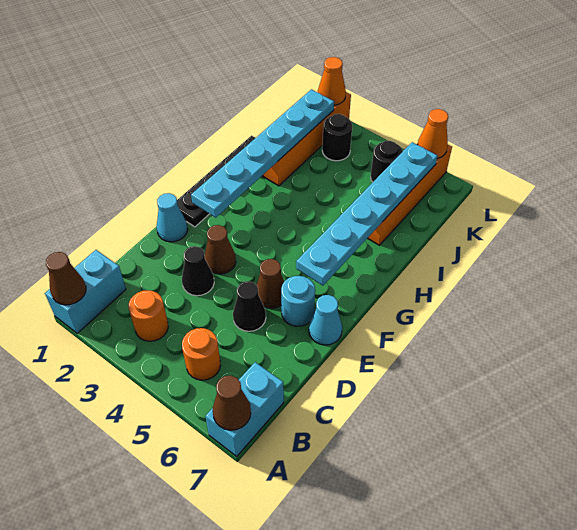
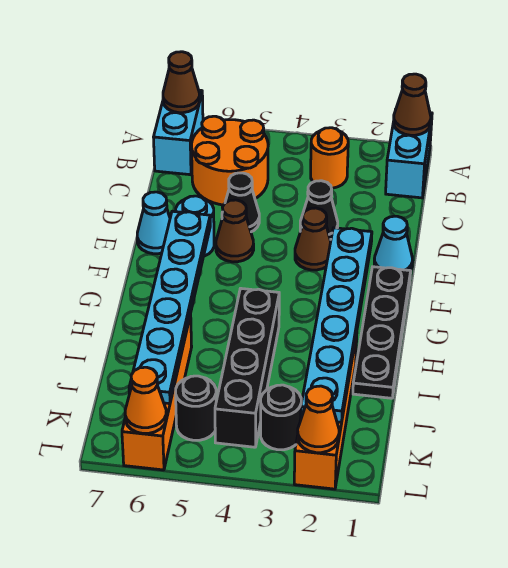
orange round brick B5 level 1 -> orange round brick B5:C6 level 1
none -> black brick H4:K4 level 1

